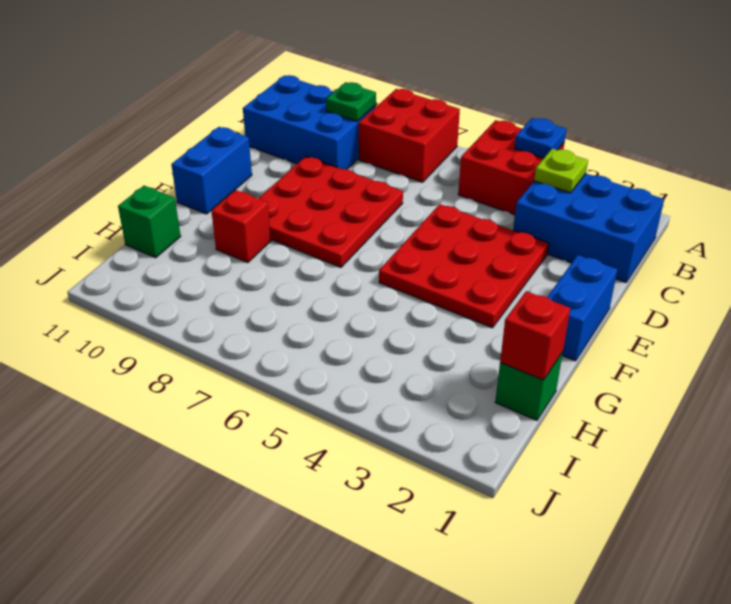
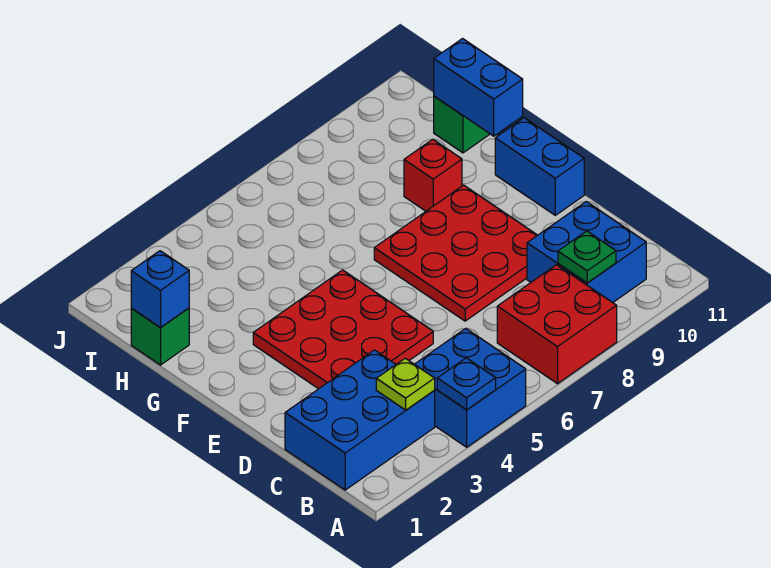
red brick A4:B5 level 1 -> blue brick A4:B5 level 1
blue brick B9:C11 level 1 -> blue brick B9:C10 level 1
blue brick E1:F1 level 1 -> blue brick G11:H11 level 2
red brick H1 level 2 -> blue brick H1 level 2

